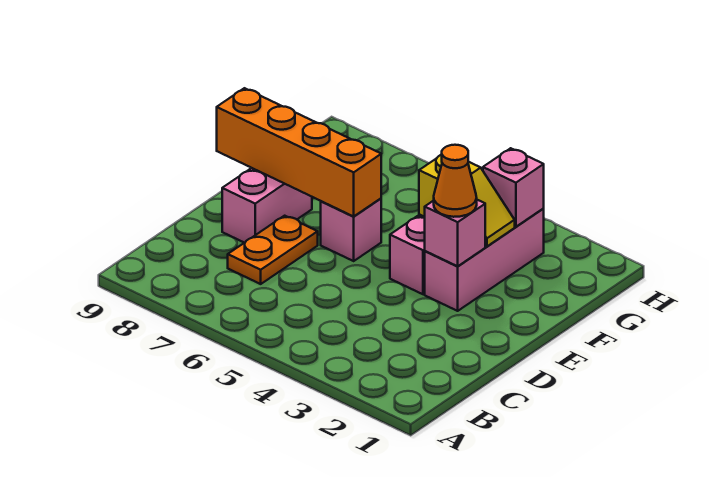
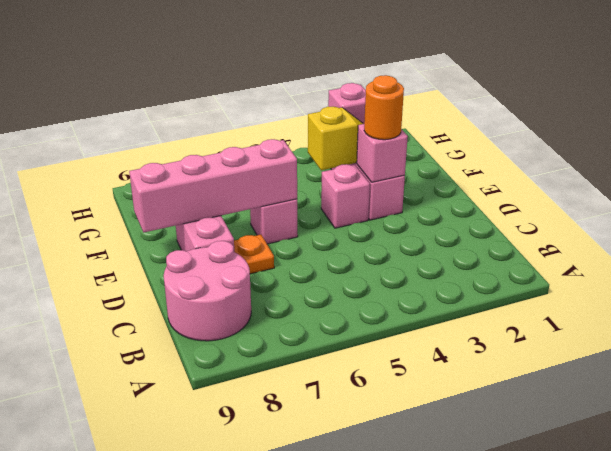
none -> pink round brick B8:C9 level 1
orange plate C7:D7 level 1 -> orange plate D7 level 1
orange cone E3 level 3 -> orange round brick E3 level 3
orange brick E6:E9 level 2 -> pink brick E6:E9 level 2

